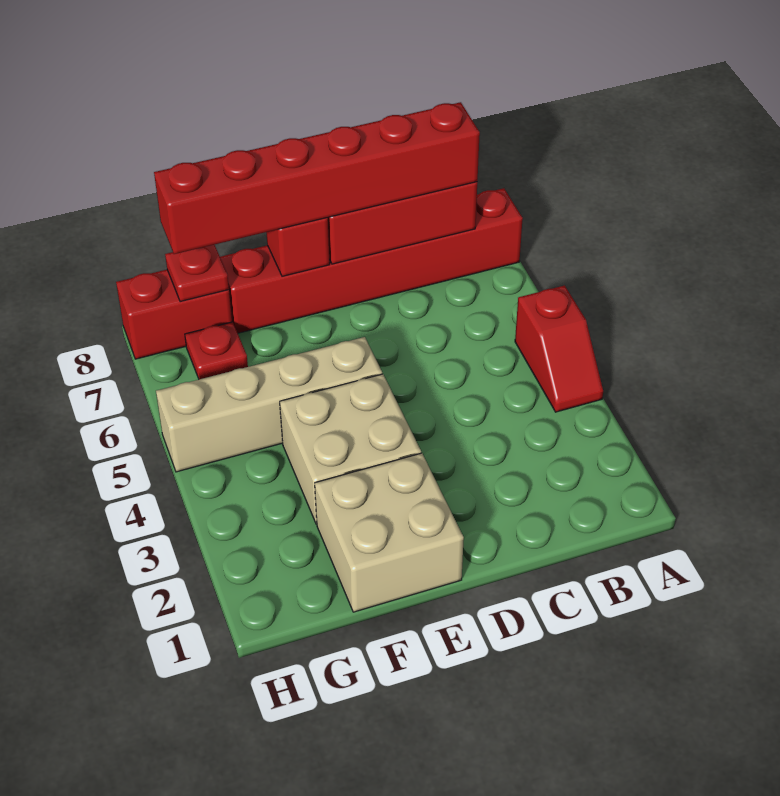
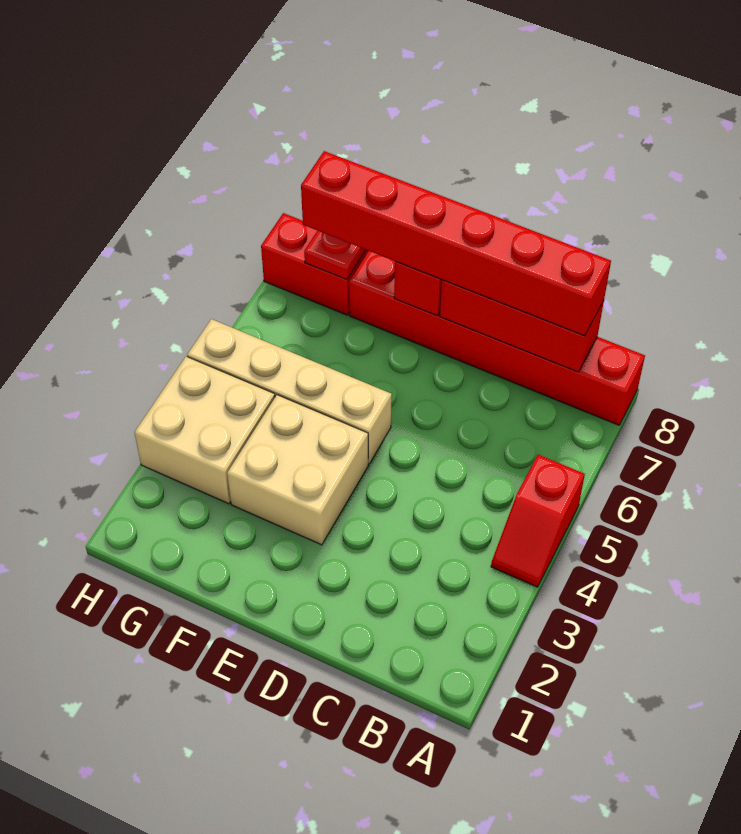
tan brick E1:F2 level 1 -> tan brick G3:H4 level 1
red plate G7 level 1 -> none

